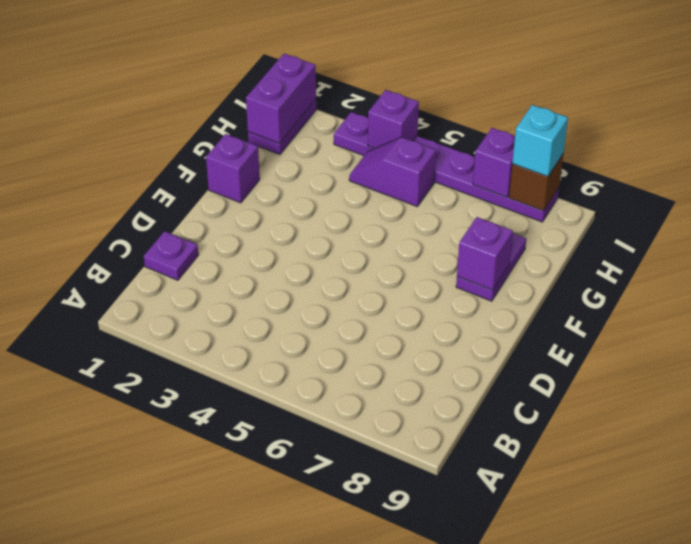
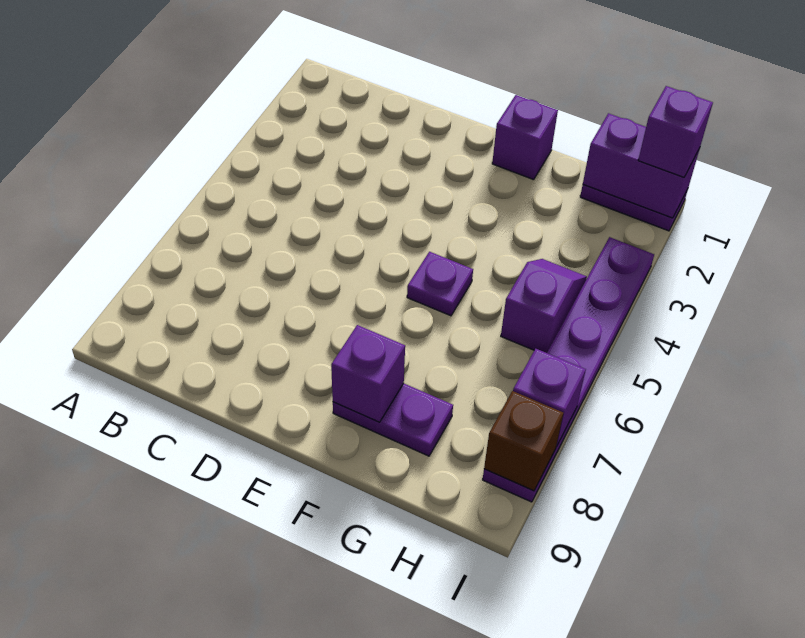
purple plate C1 level 1 -> purple plate F5 level 1
purple brick I4 level 2 -> purple brick I1 level 3
cyan brick I8 level 3 -> none

